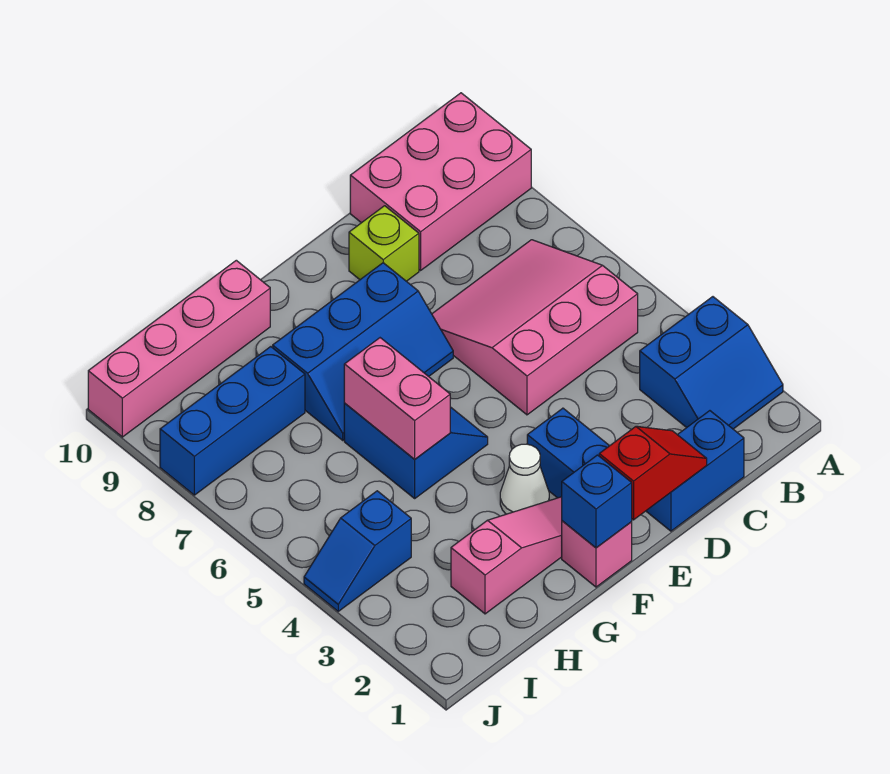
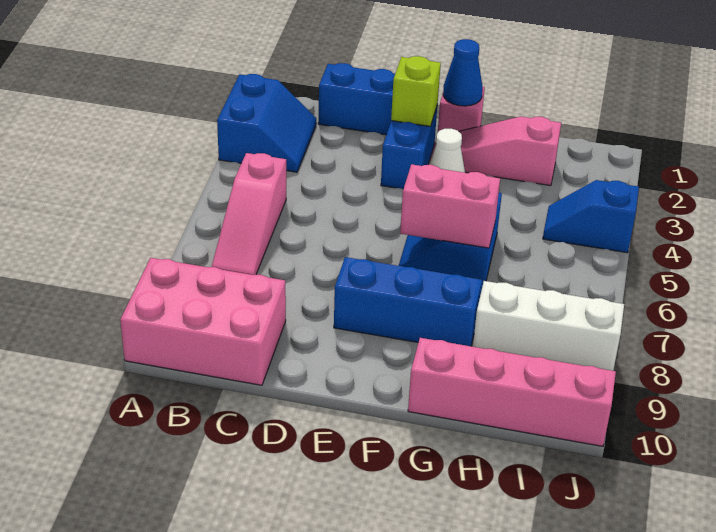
blue slope A2:B3 level 1 top 3 -> blue slope A2:B3 level 1 top A
pink slope B5:D7 level 1 top 5 -> pink slope B5:B7 level 1 top 5
red slope D1:E1 level 2 top E -> none
lime brick D9 level 1 -> lime brick E2 level 2
blue brick F1 level 2 -> blue cone F1 level 2
pink brick G5:G6 level 2 -> pink brick F6:G6 level 2
blue brick H8:J8 level 1 -> white brick H8:J8 level 1
blue slope I4:J4 level 1 top I -> blue slope I4:J4 level 1 top J

